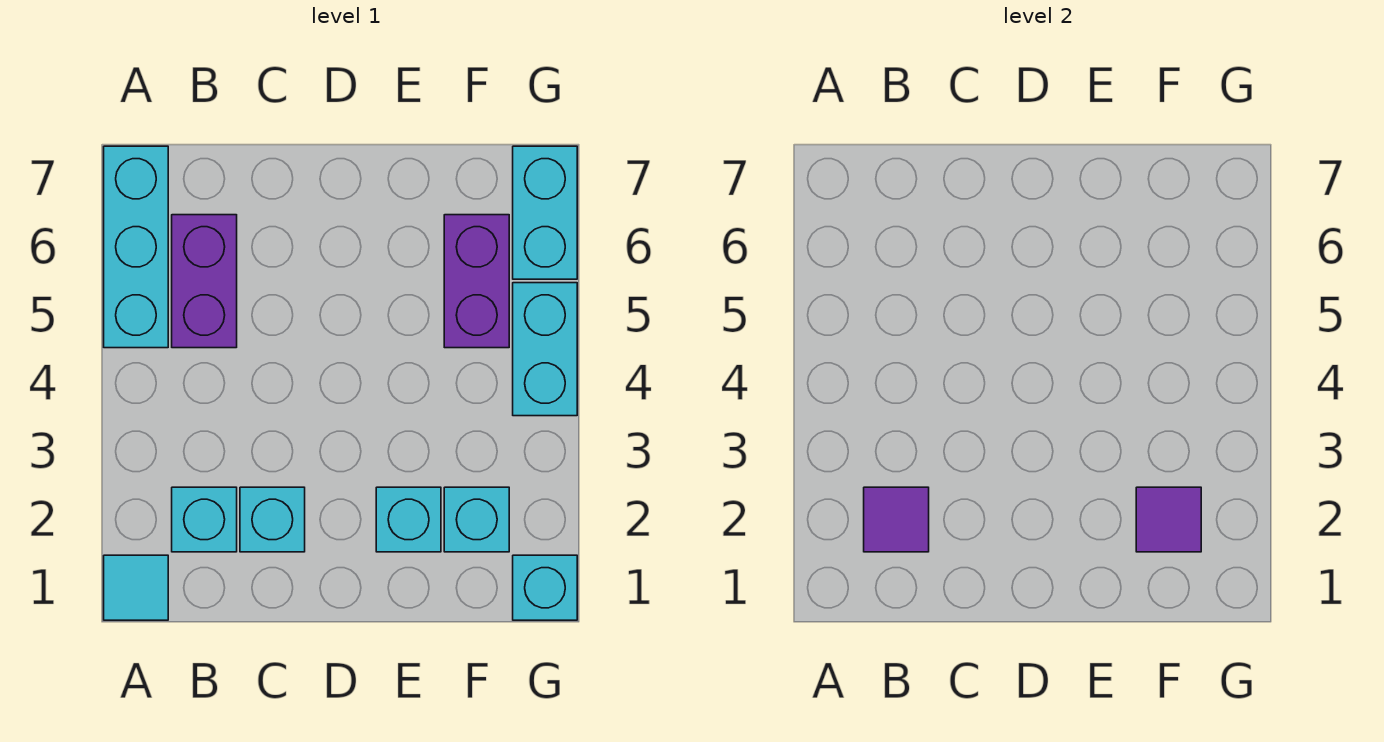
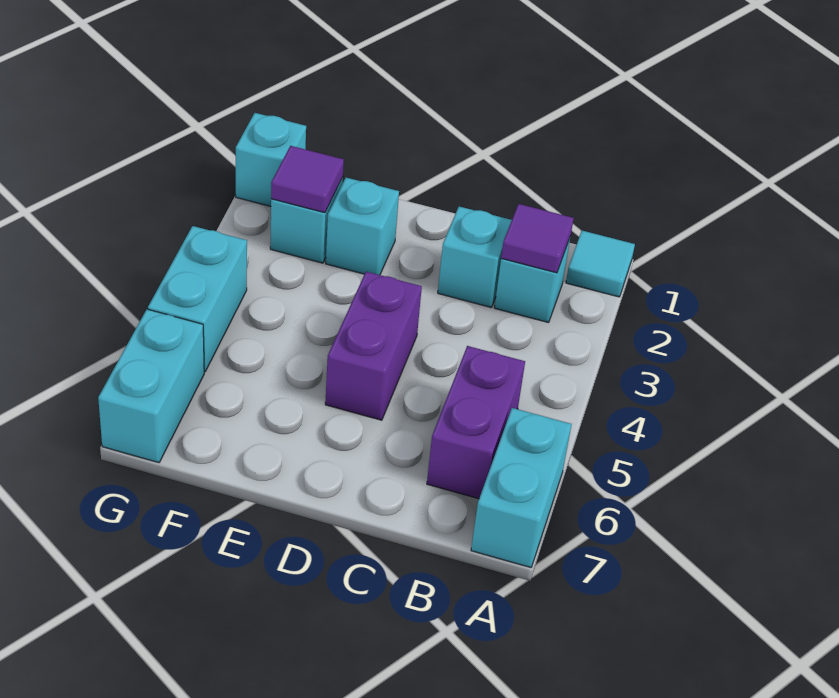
cyan brick A5:A7 level 1 -> cyan brick A6:A7 level 1
purple brick F5:F6 level 1 -> purple brick D4:D5 level 1

